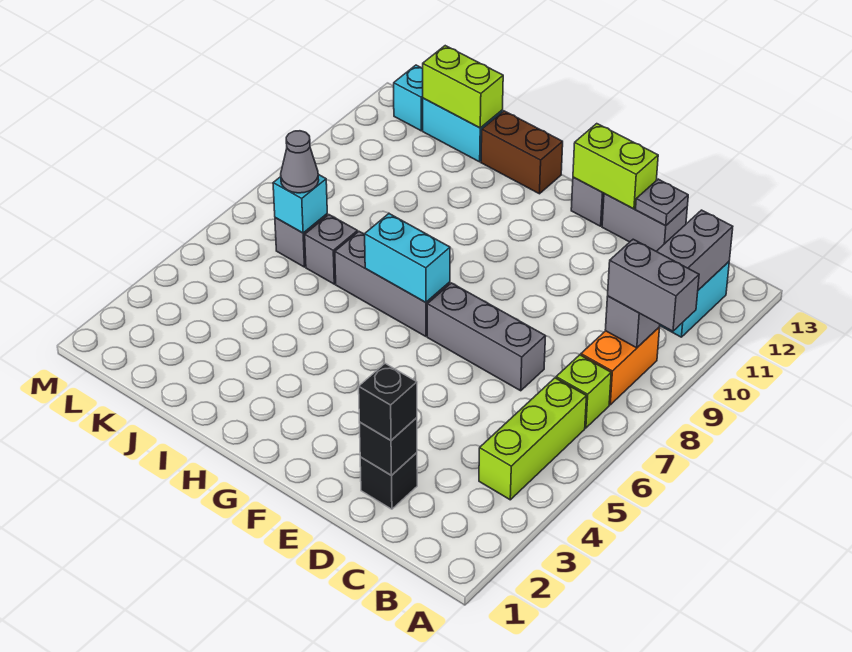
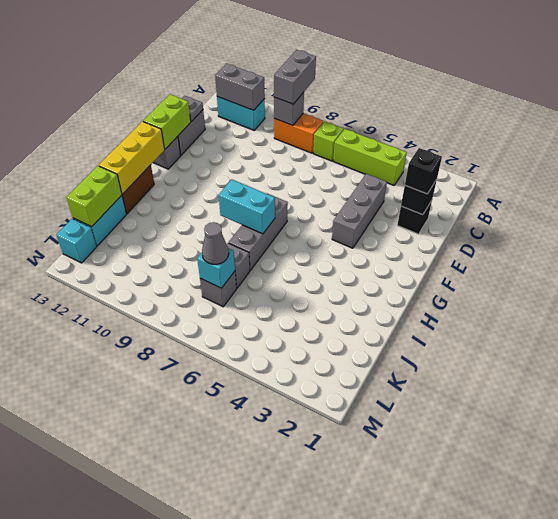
grey brick D7:F7 level 1 -> grey brick D4:F4 level 1
cyan brick G7:H7 level 2 -> cyan brick H7:H8 level 2
none -> yellow brick G13:I13 level 2

